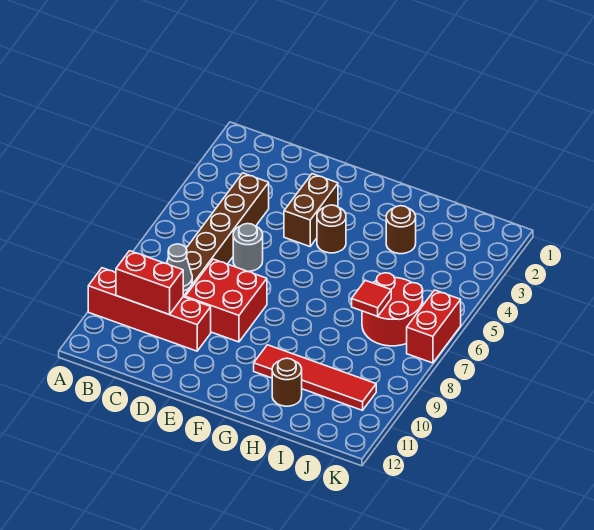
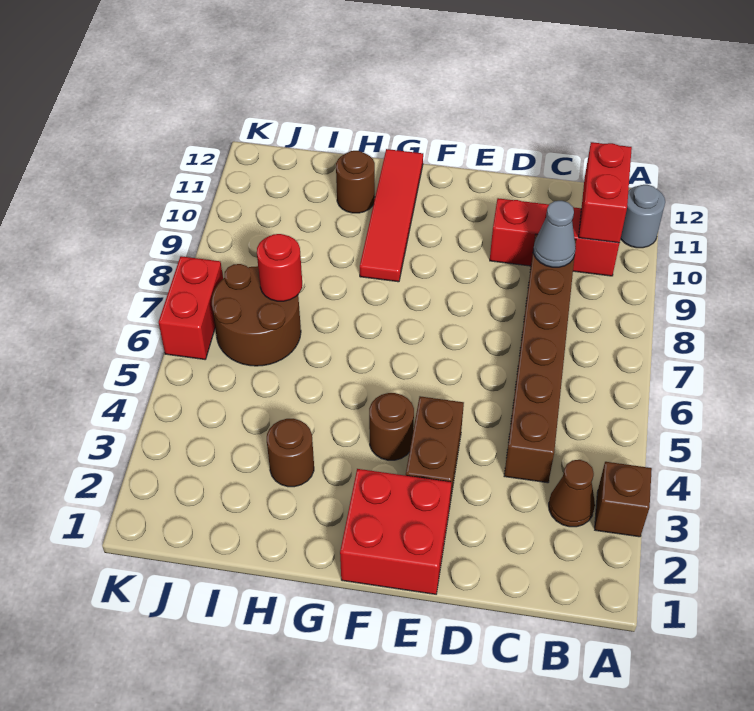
none -> brown brick A3 level 1
red brick A10:D10 level 1 -> red brick B10:D10 level 1
none -> brown cone B3 level 1
red brick B10:C10 level 2 -> red brick B10:B11 level 2
grey round brick D6 level 1 -> grey round brick A11 level 1
red brick D8:E9 level 1 -> red brick E1:F2 level 1
red tile G10:J10 level 1 -> red tile G9:G12 level 1
red round brick I6:J7 level 1 -> brown round brick I6:J7 level 1
red tile I7 level 2 -> red round brick I7 level 2

